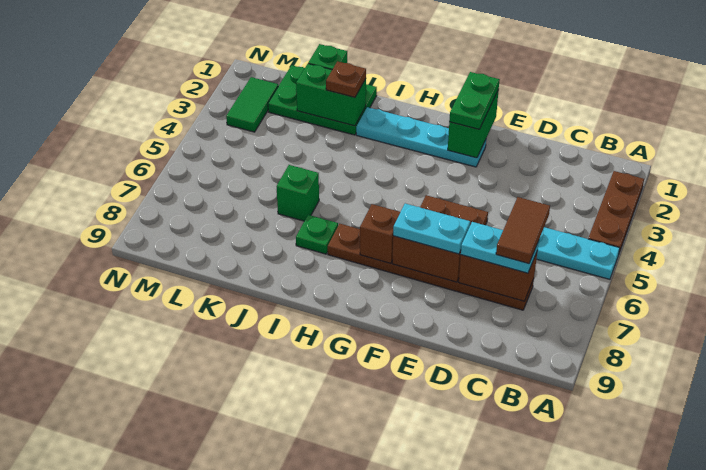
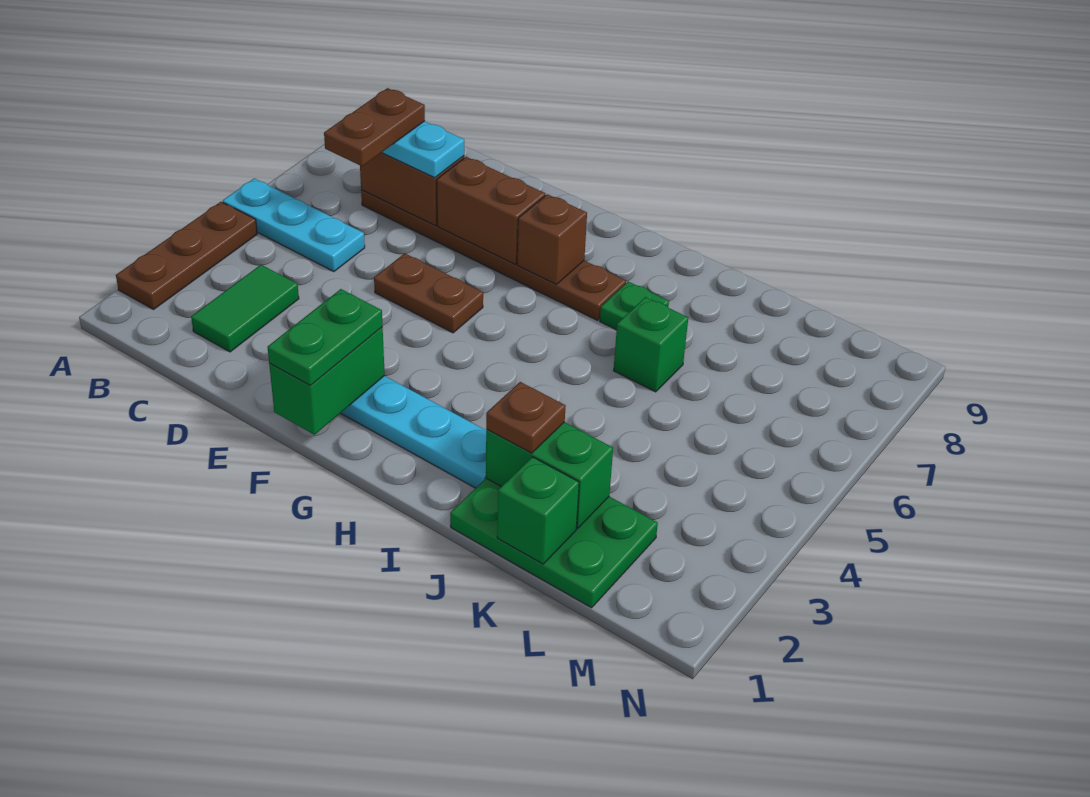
brown tile C6:C7 level 4 -> brown plate C6:C7 level 4
cyan plate E7:F7 level 3 -> none
green tile M2:M3 level 1 -> green tile C2:C3 level 1

